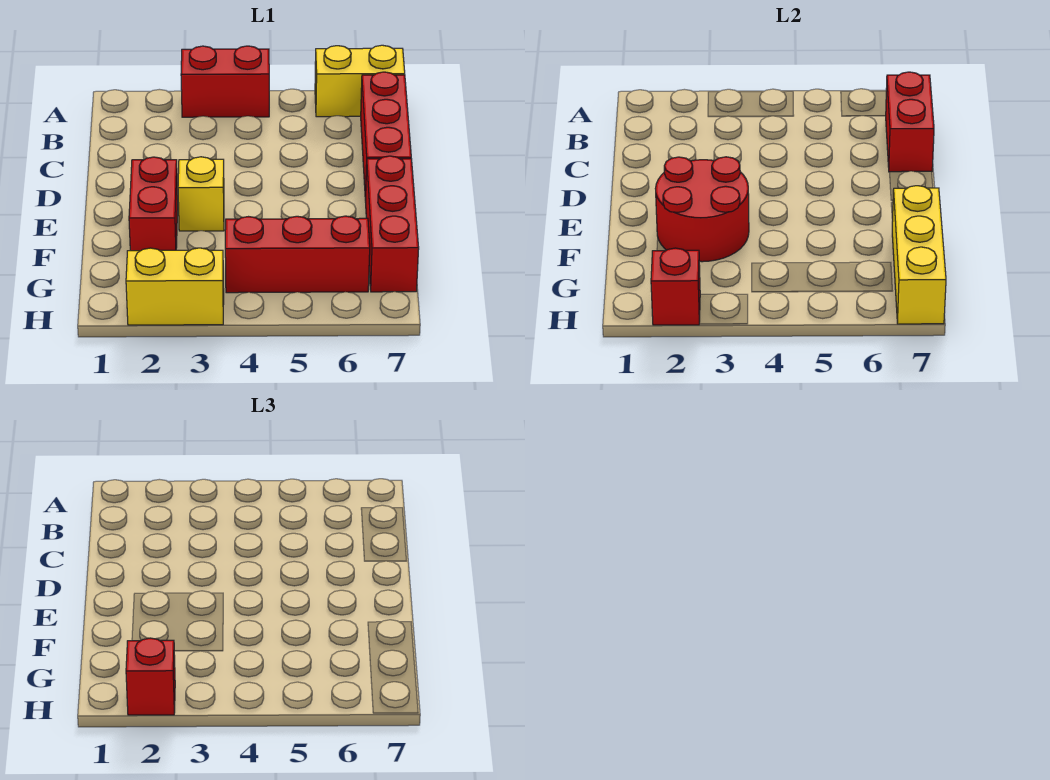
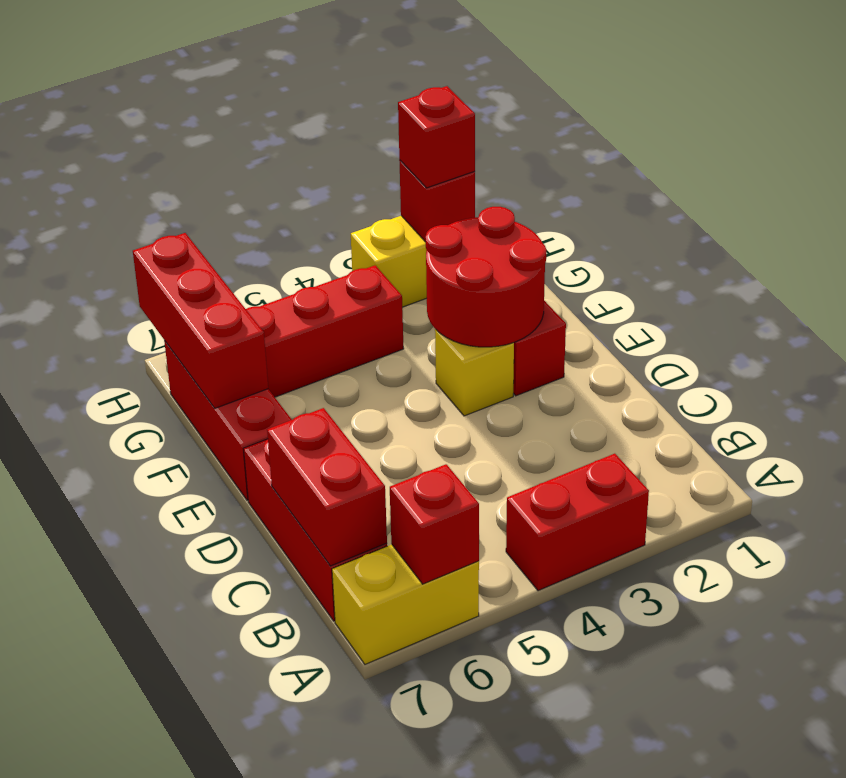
none -> red brick A6 level 2
yellow brick F7:H7 level 2 -> red brick F7:H7 level 2

